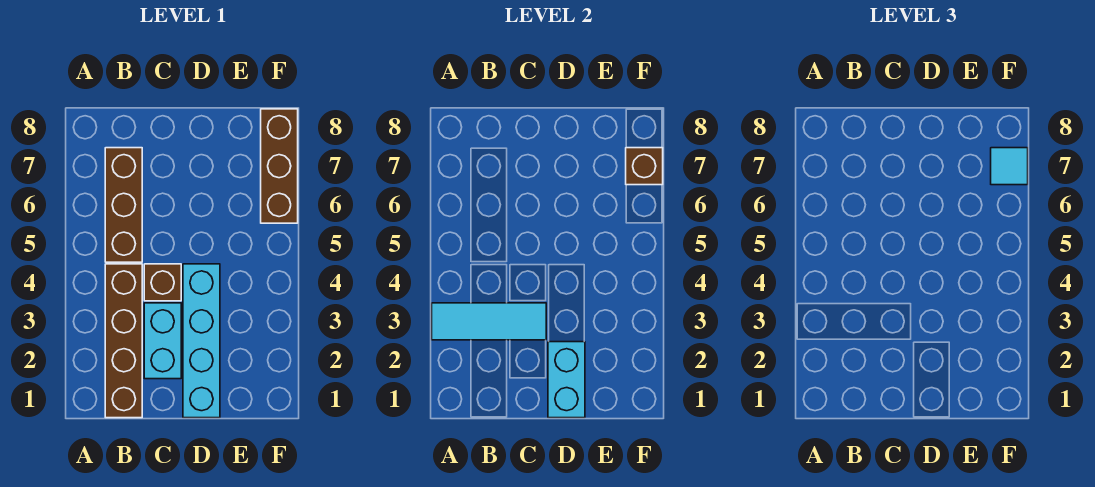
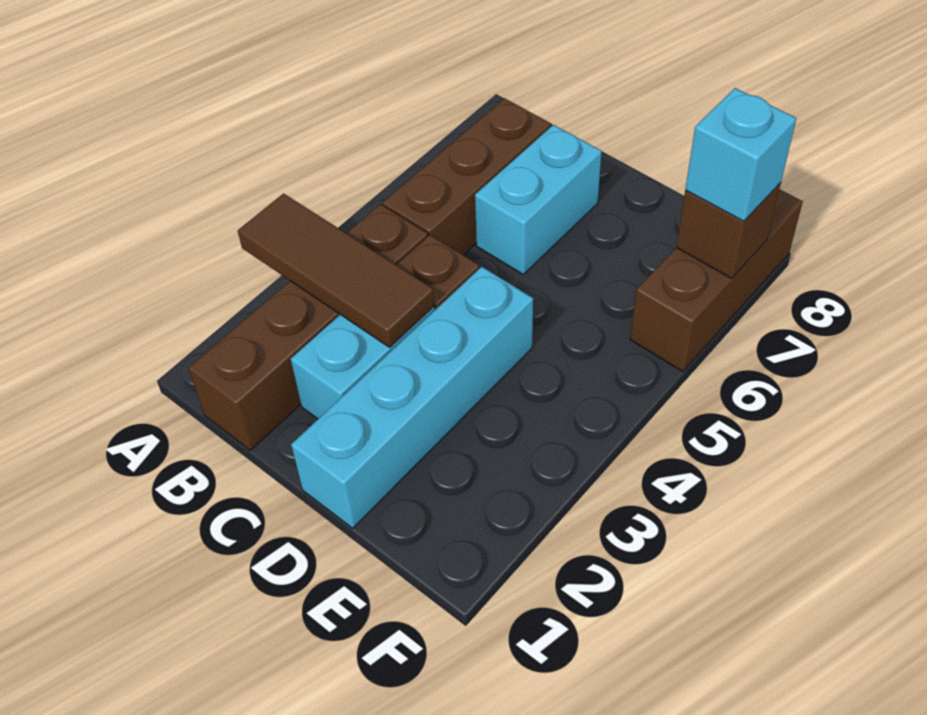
cyan tile A3:C3 level 2 -> brown tile A3:C3 level 2
cyan brick D1:D2 level 2 -> cyan brick C6:C7 level 1
cyan tile F7 level 3 -> cyan brick F7 level 3

